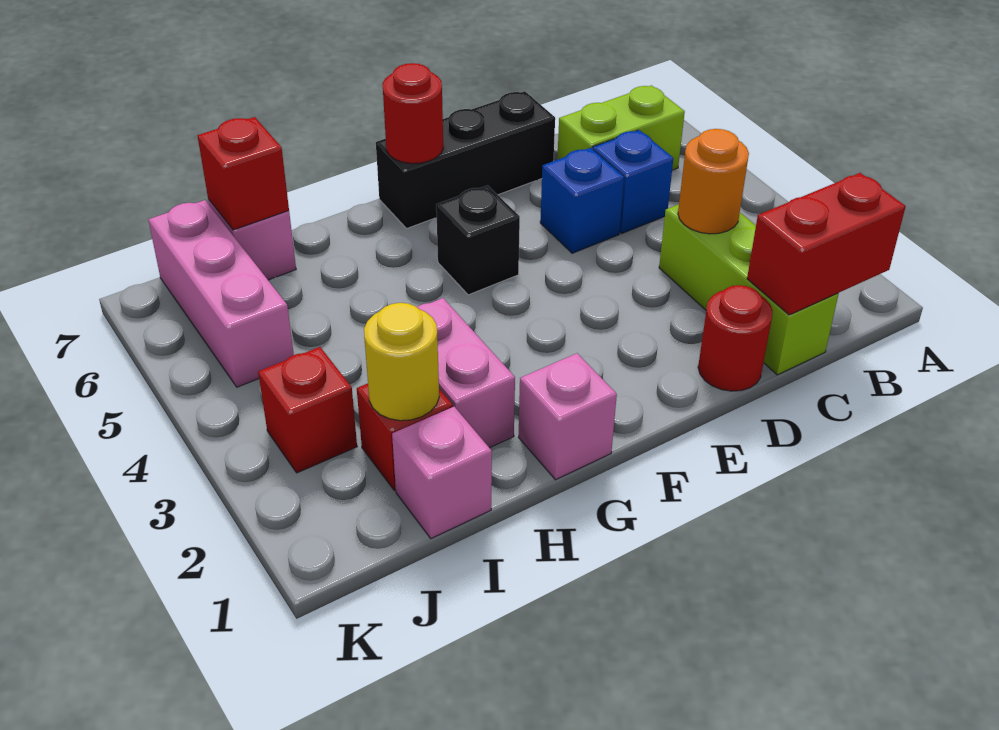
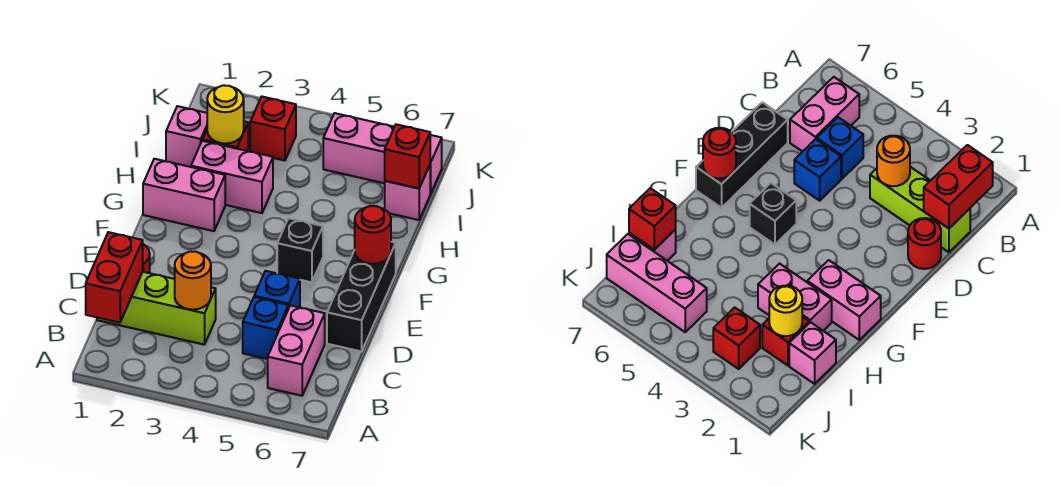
lime brick B6:C6 level 1 -> pink brick B6:C6 level 1
pink brick G1 level 1 -> pink brick G1:G2 level 1

